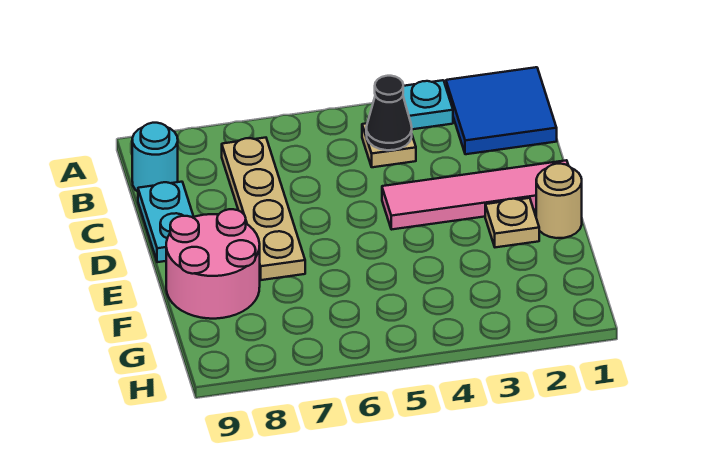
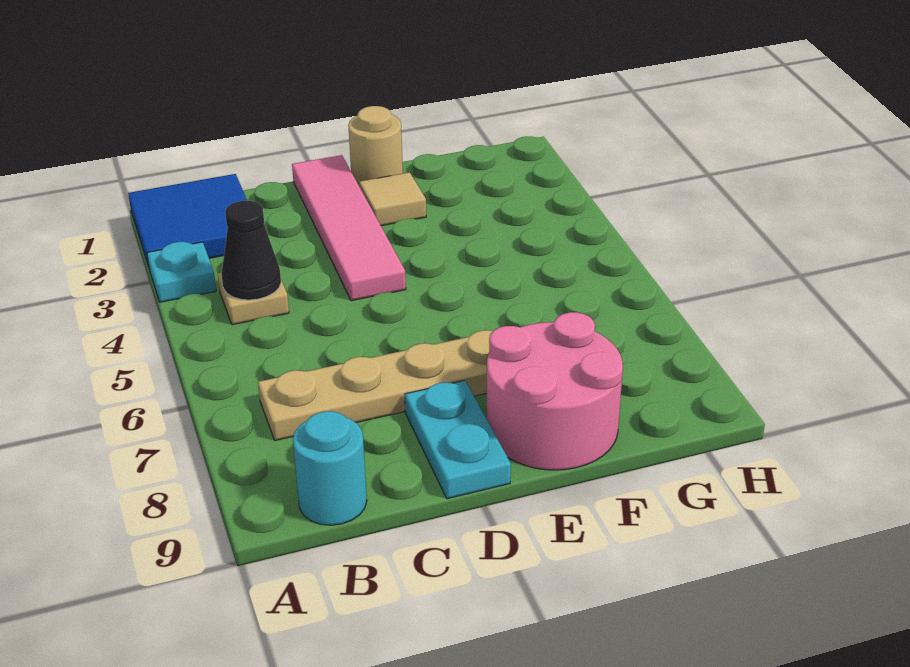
cyan plate C9:D9 level 1 -> cyan plate D8:D9 level 1
tan plate E2 level 1 -> tan tile E2 level 1

